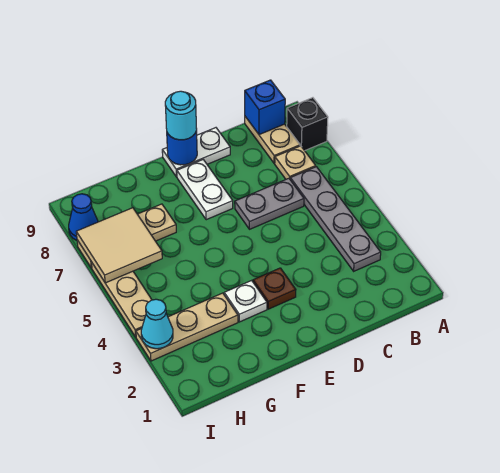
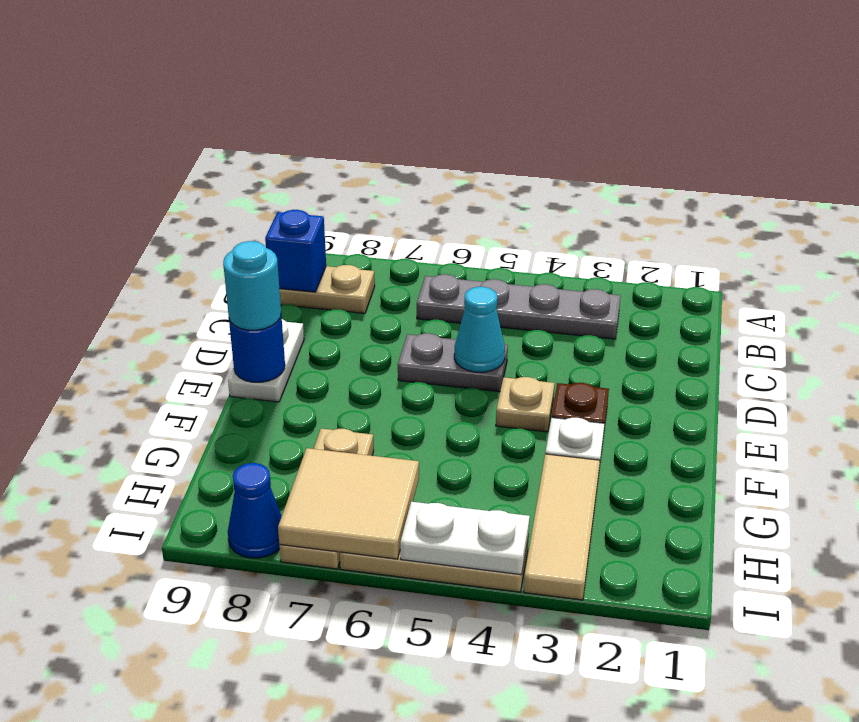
black brick A8 level 1 -> none
tan plate B7 level 1 -> tan plate E4 level 1
grey plate C6:D6 level 1 -> grey plate D5:D6 level 1
white plate E7:E8 level 1 -> white plate I4:I5 level 2
tan plate G3:I3 level 1 -> tan tile G3:I3 level 1
cyan cone I3 level 2 -> cyan cone D5 level 2

